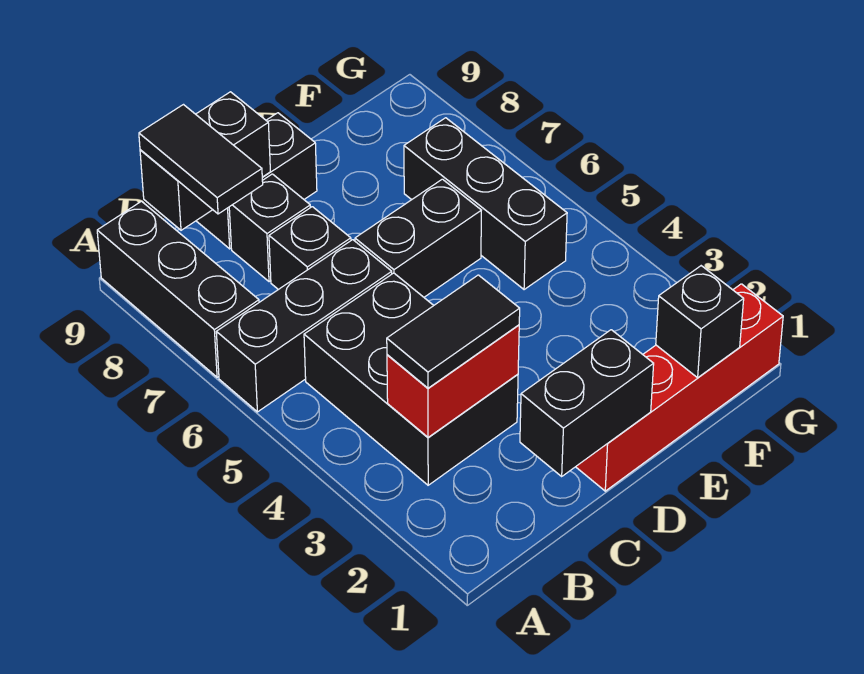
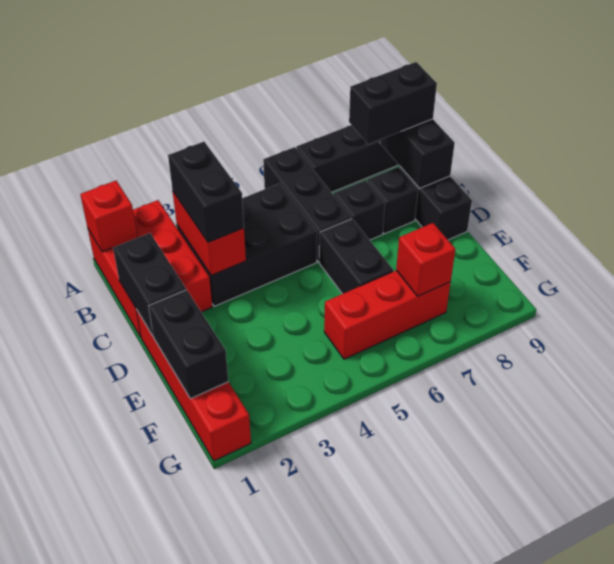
none -> red brick A1:C2 level 1
none -> red brick A1 level 2
black tile B3:C3 level 3 -> black brick B3:C3 level 3
black tile B8:B9 level 3 -> black brick B8:B9 level 3
black brick F1 level 2 -> black brick E1:F1 level 2
black brick F5:F7 level 1 -> red brick F5:F7 level 1
none -> red brick F7 level 2

